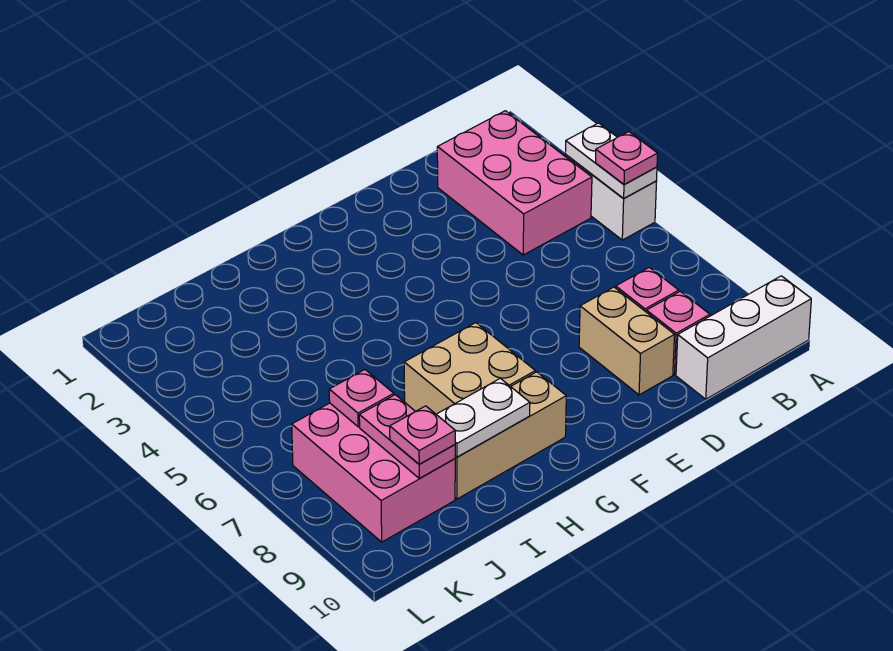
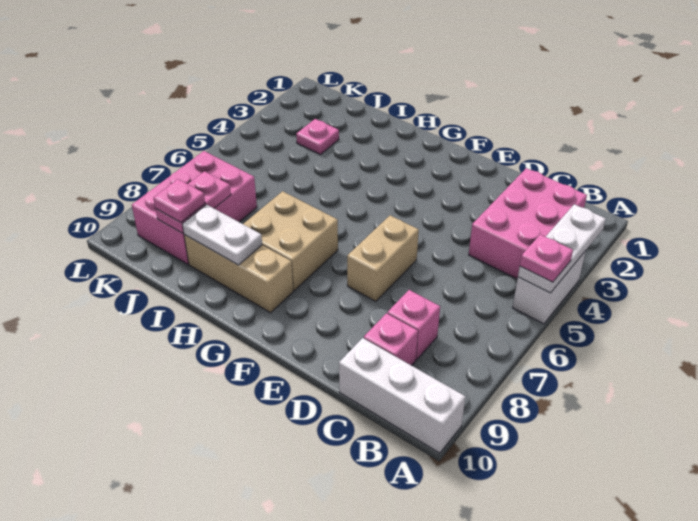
white plate A4:A5 level 2 -> white plate A3:A5 level 2
tan brick D8:D9 level 1 -> tan brick E6:E7 level 1
pink plate J7 level 2 -> pink plate J3 level 1

